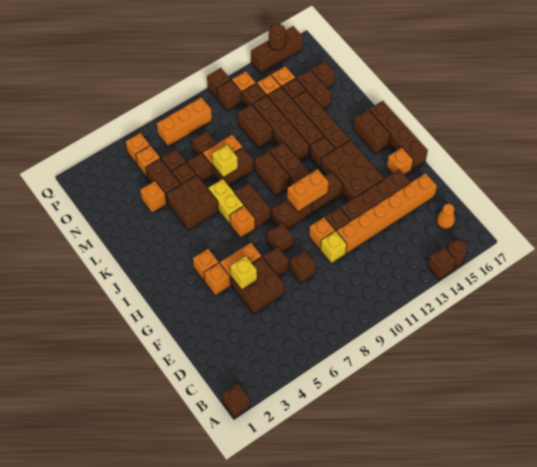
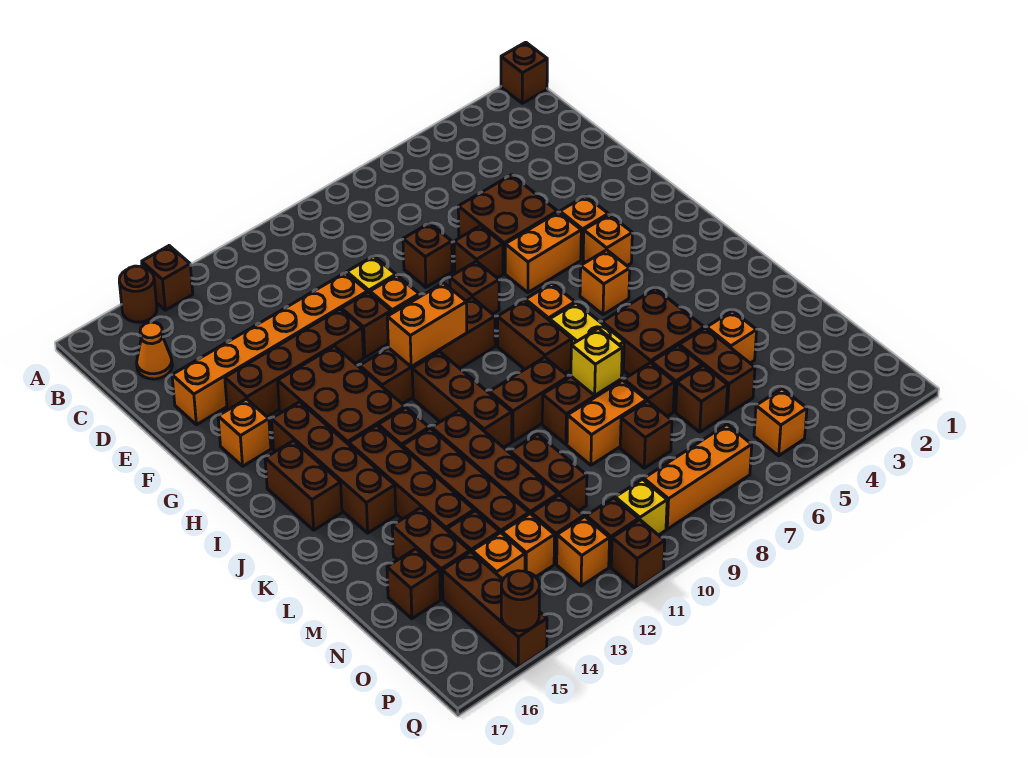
yellow brick F5 level 2 -> yellow brick P10 level 1
brown brick G17:J17 level 1 -> brown brick H15:K15 level 1
brown brick J10:K10 level 1 -> brown brick K9:K10 level 1
orange brick O5 level 1 -> orange brick I5 level 1
brown brick Q14:Q16 level 1 -> brown brick O15:Q15 level 1

